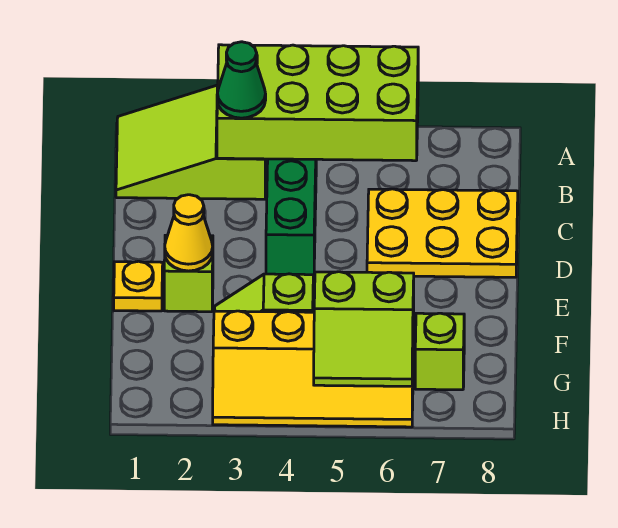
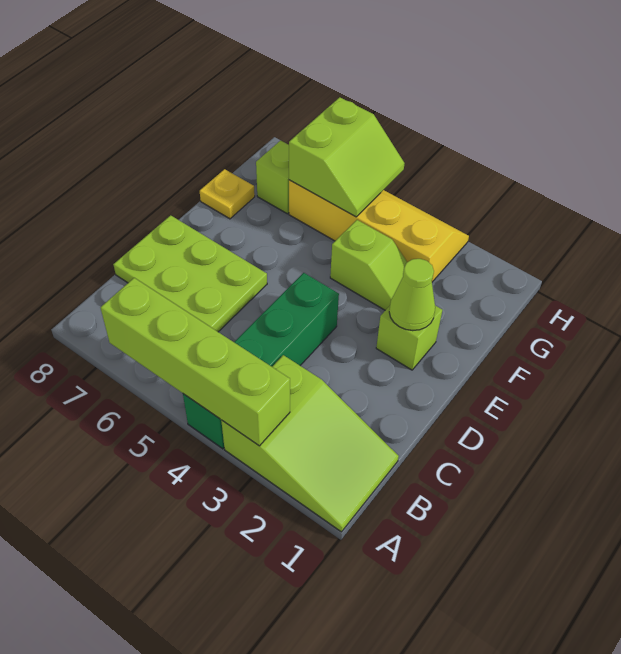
lime brick A3:B6 level 2 -> lime brick A3:A6 level 2
green cone B3 level 3 -> none
yellow plate C6:D8 level 1 -> lime plate C6:D8 level 1
yellow plate E1 level 1 -> yellow plate F8 level 1
yellow cone E2 level 2 -> lime cone E2 level 2
lime slope G5:H6 level 2 top G -> lime slope G5:H6 level 2 top 6

